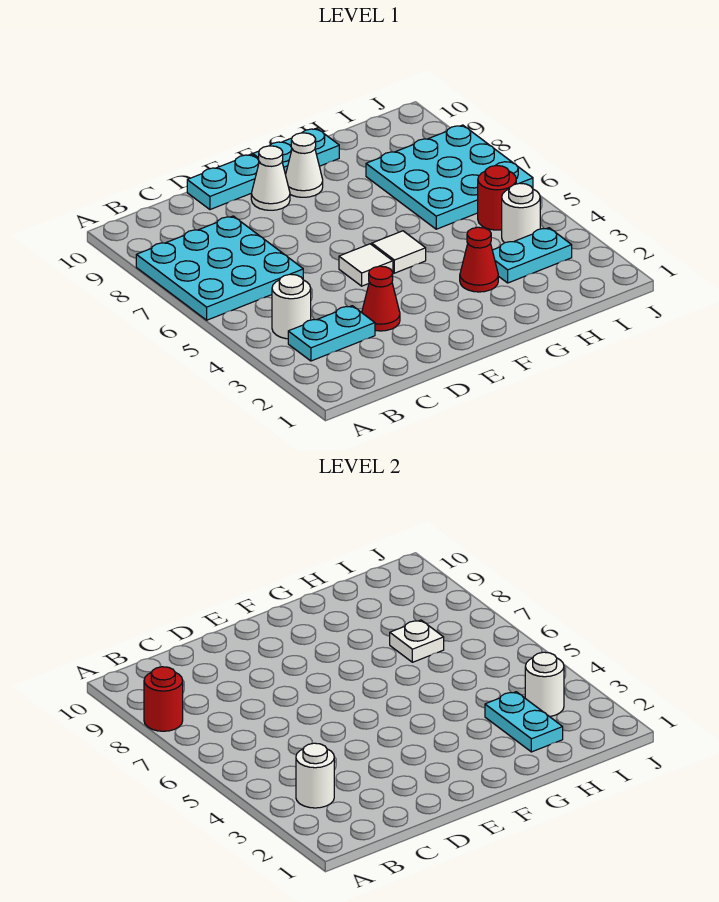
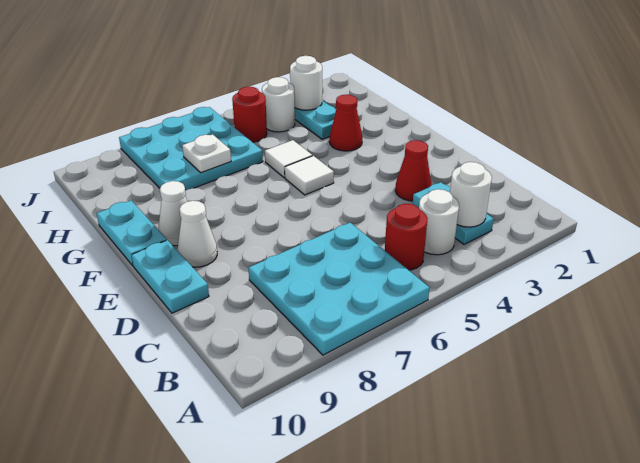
red round brick A8 level 2 -> red round brick B5 level 1
white tile E5 level 1 -> white tile G5 level 1
cyan plate H2:H3 level 2 -> none

